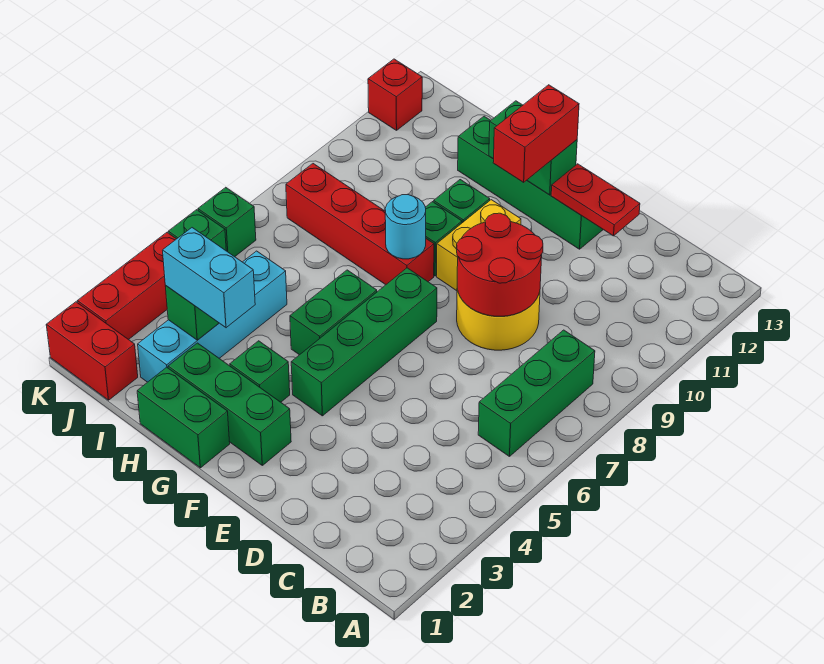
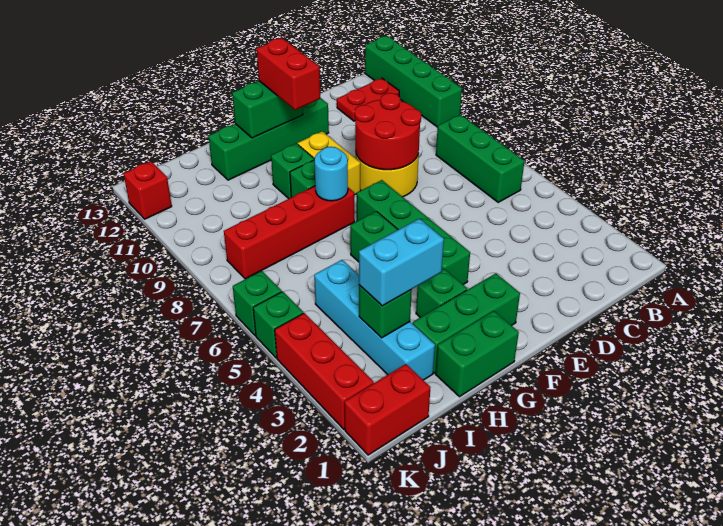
none -> green brick A10:A13 level 1
red plate D12:E12 level 2 -> red plate B12:C12 level 1

